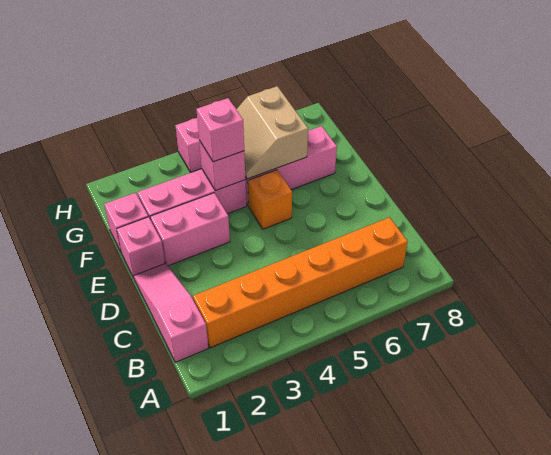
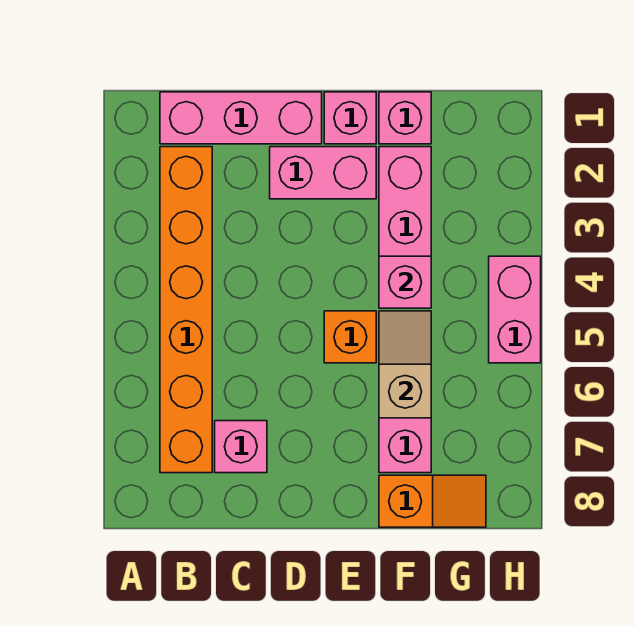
pink slope B1:D1 level 1 top B -> pink brick B1:D1 level 1
pink brick E2:E3 level 1 -> pink brick D2:E2 level 1
pink brick F4 level 3 -> pink brick C7 level 1
tan slope F5:G6 level 2 top 6 -> tan slope F5:F6 level 2 top 6
none -> orange slope F8:G8 level 1 top F

